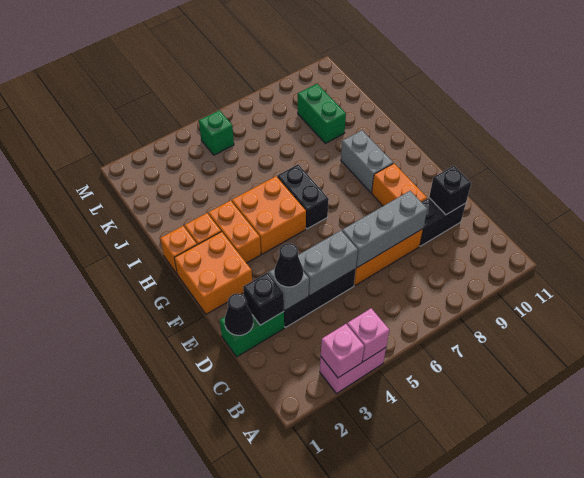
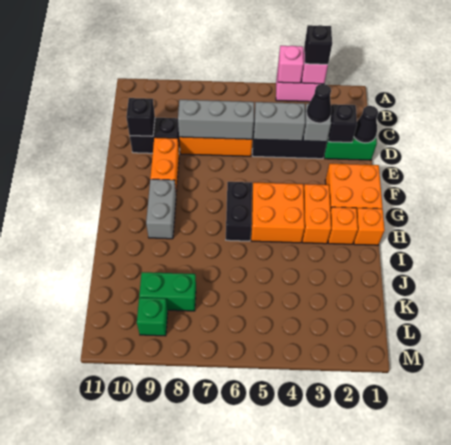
none -> black brick A3 level 3
green brick J9:K9 level 1 -> green brick K8:K9 level 1
green brick L5 level 1 -> green brick L9 level 1

